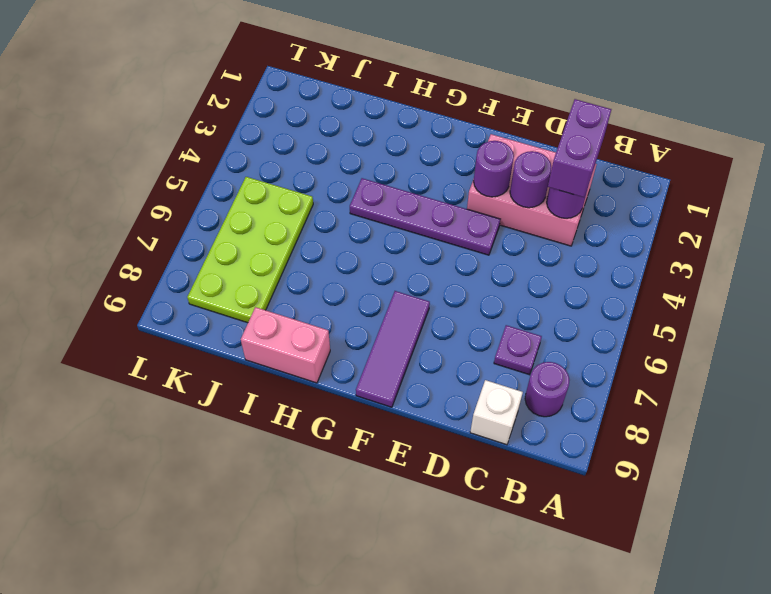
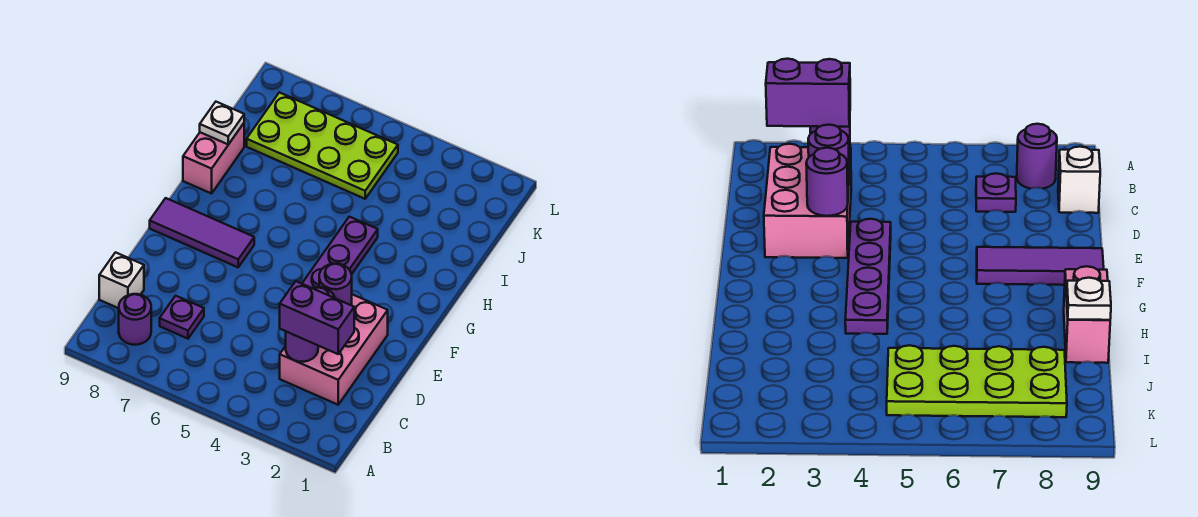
none -> white plate I9 level 2

